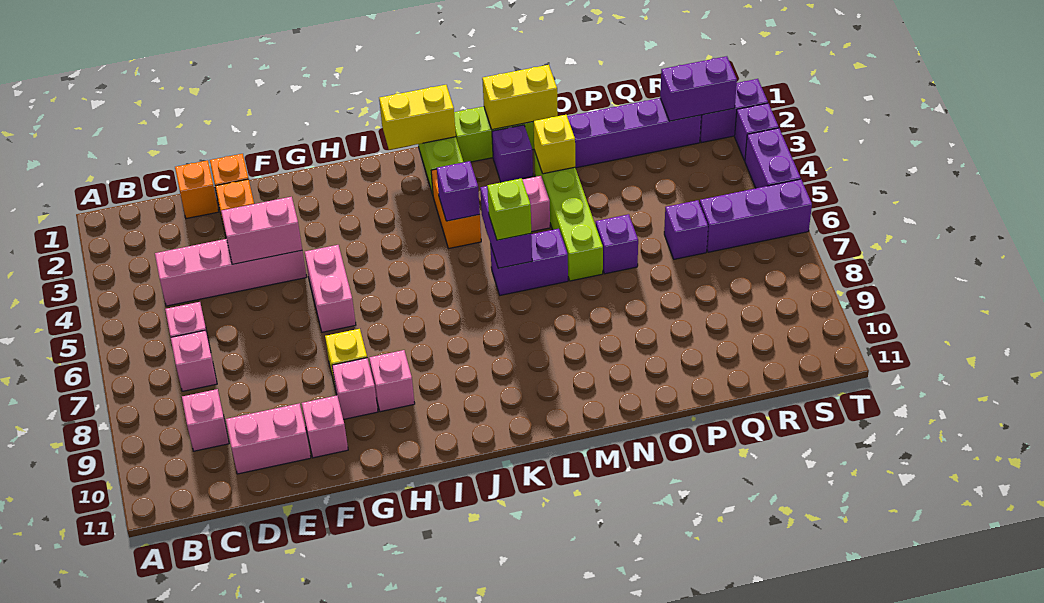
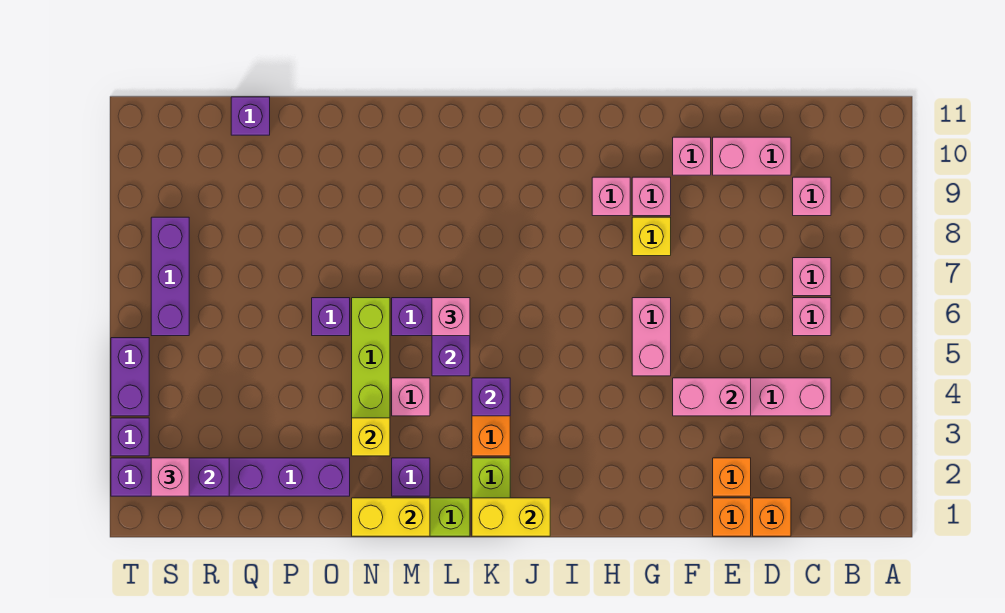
lime brick L6 level 3 -> pink brick L6 level 3
purple brick Q6 level 1 -> purple brick Q11 level 1
purple brick R6:T6 level 1 -> purple brick S6:S8 level 1
none -> pink brick S2 level 3

